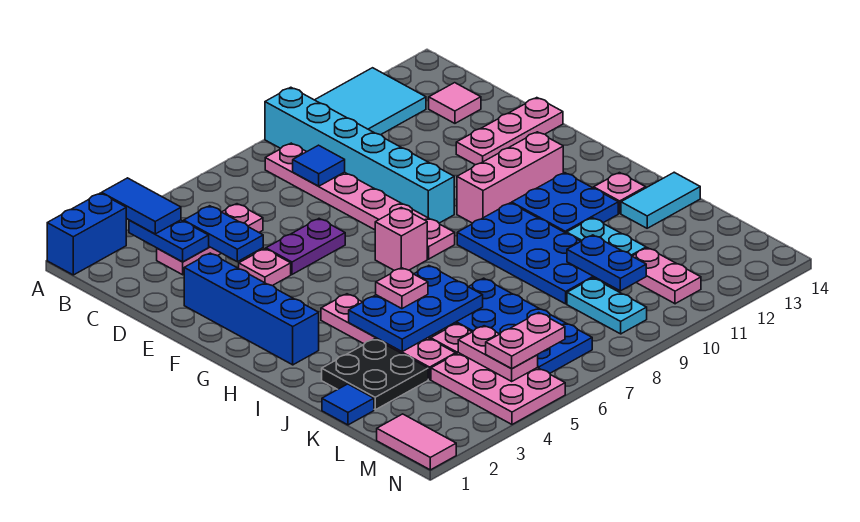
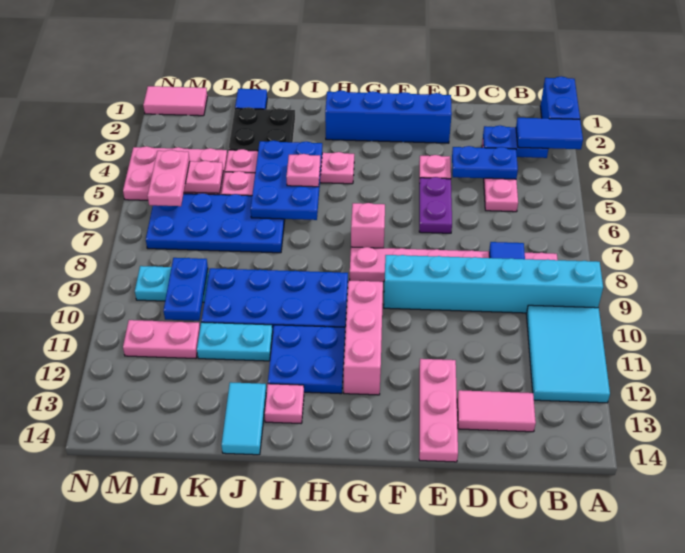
pink tile C13 level 1 -> pink tile C13:D13 level 1
blue plate K10:L10 level 2 -> blue plate L9:L10 level 2

